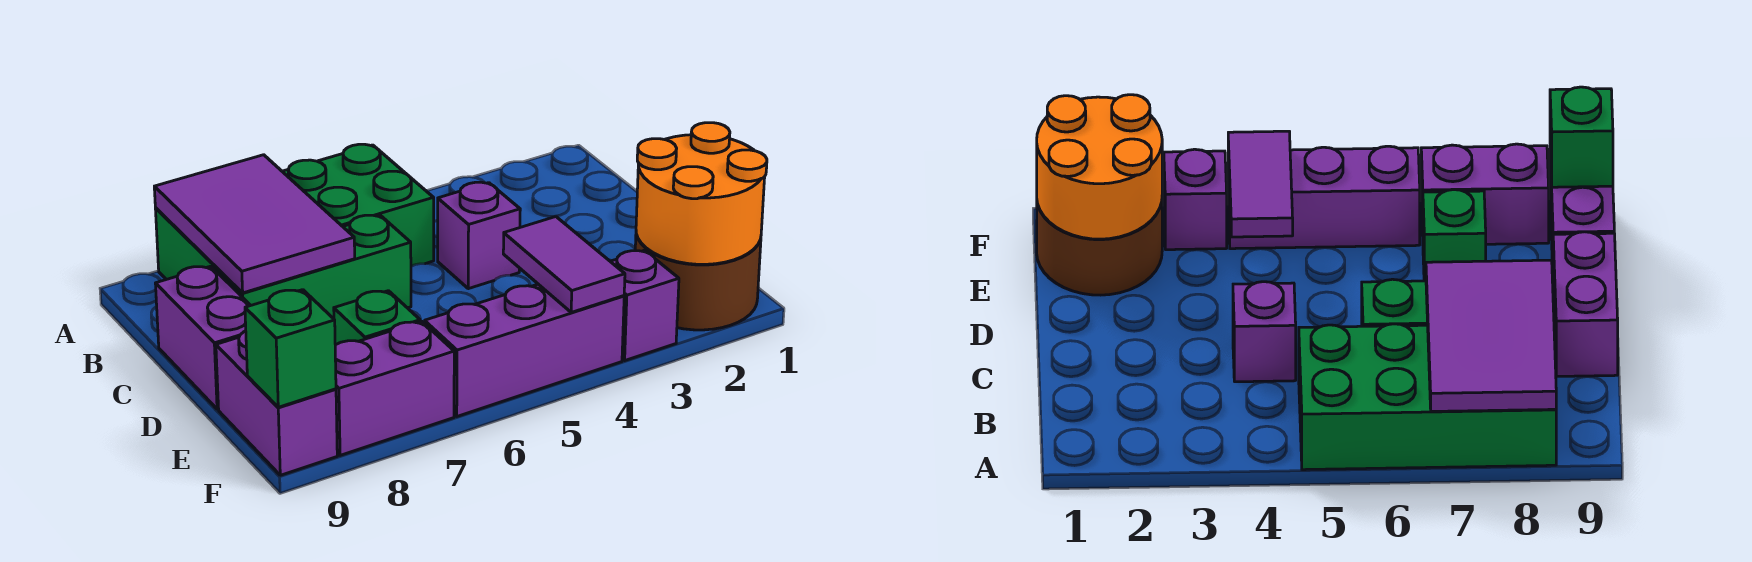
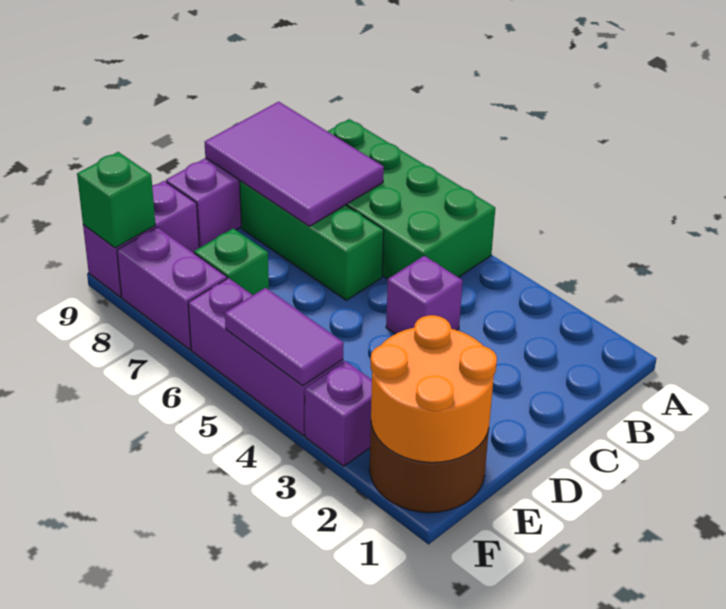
purple tile A7:C8 level 2 -> purple tile B7:C9 level 2
purple tile E4:F4 level 2 -> purple tile F4:F5 level 2

